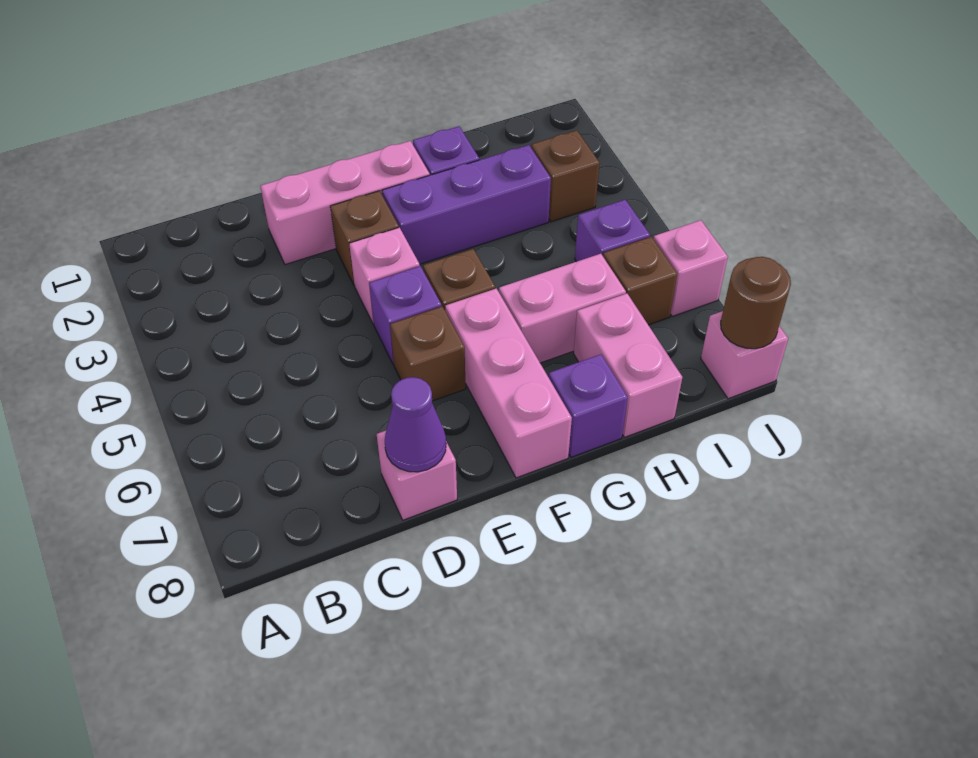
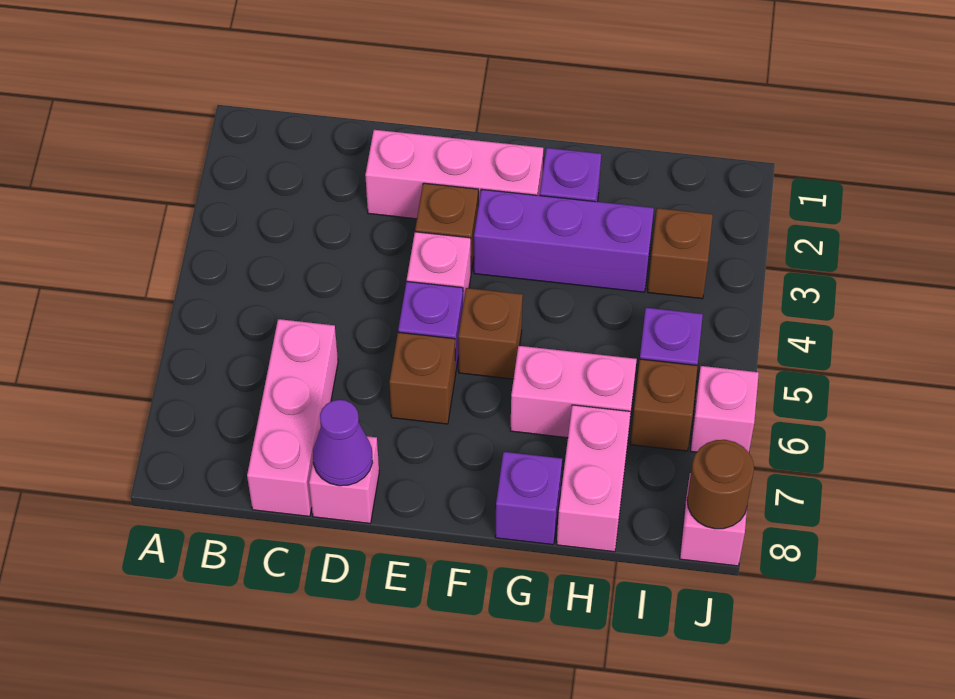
pink brick F6:F8 level 1 -> pink brick C6:C8 level 1

